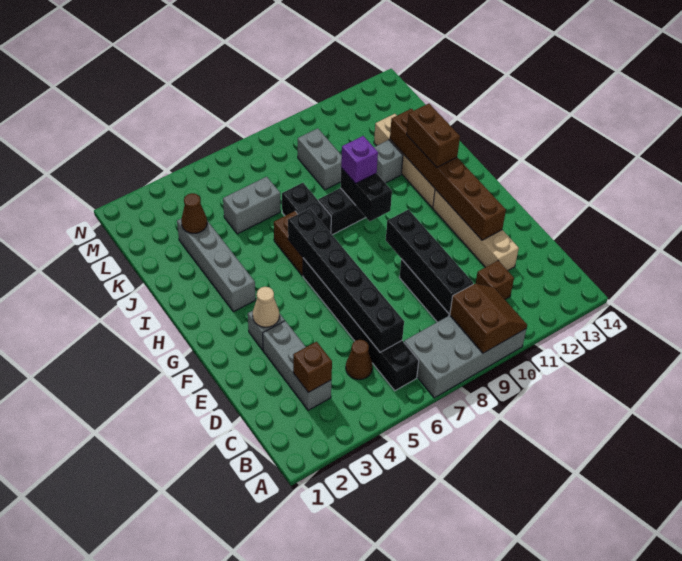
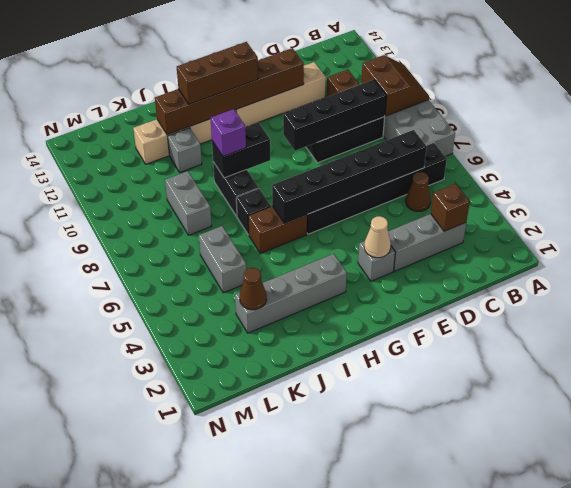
brown slope A9:B10 level 2 top 9 -> brown slope A9:B10 level 2 top B
brown brick H12:I12 level 3 -> brown brick G12:I12 level 3
black brick I7:J7 level 1 -> black brick I7 level 1
grey brick K9:L9 level 1 -> grey brick K8:K9 level 1

